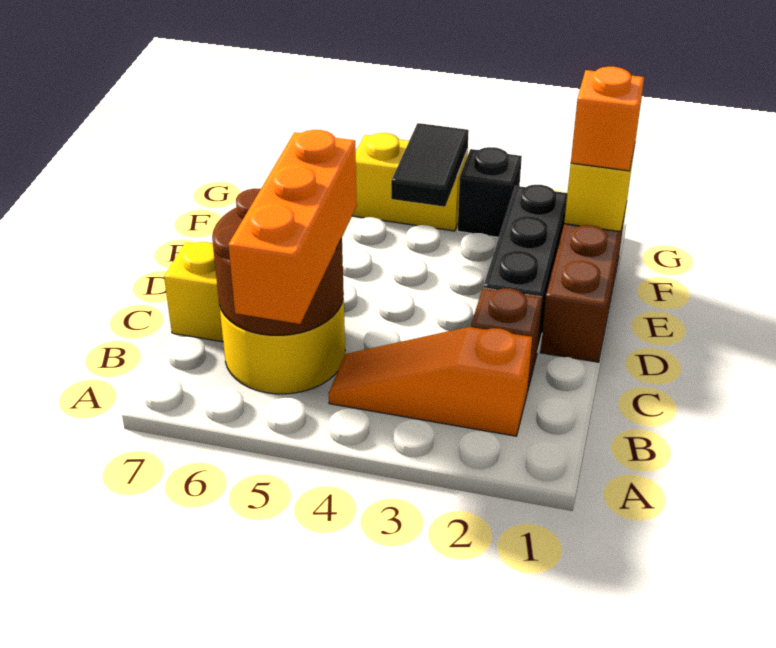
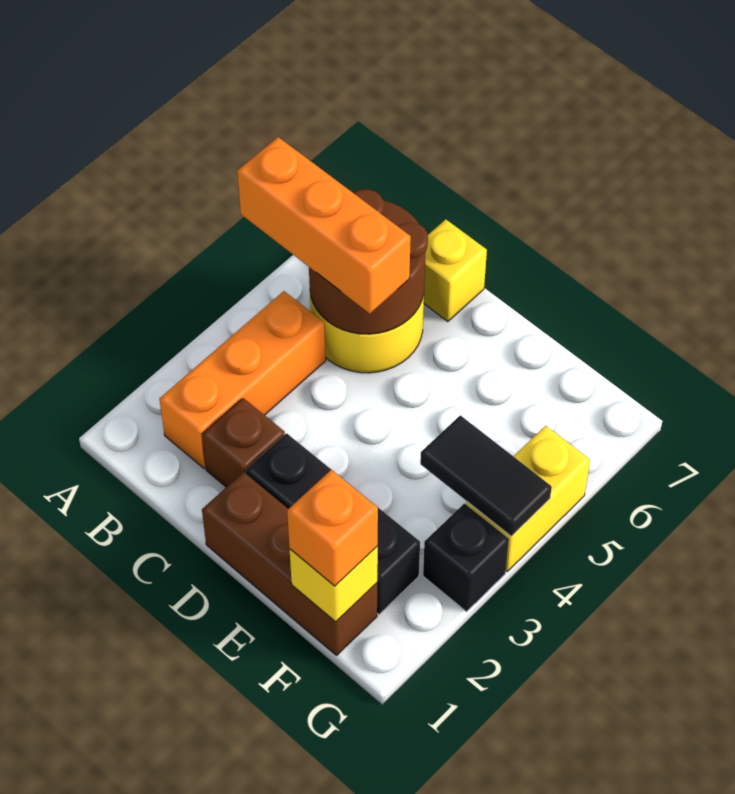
orange slope B2:B4 level 1 top 2 -> orange brick B2:B4 level 1

